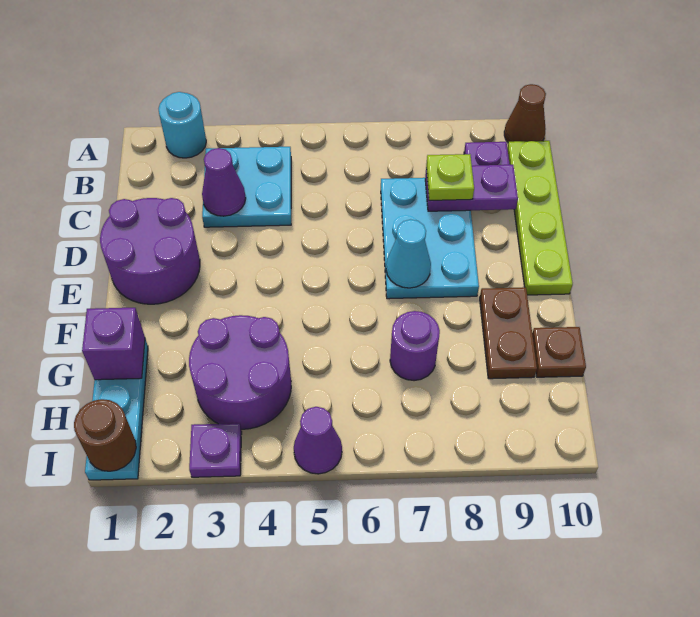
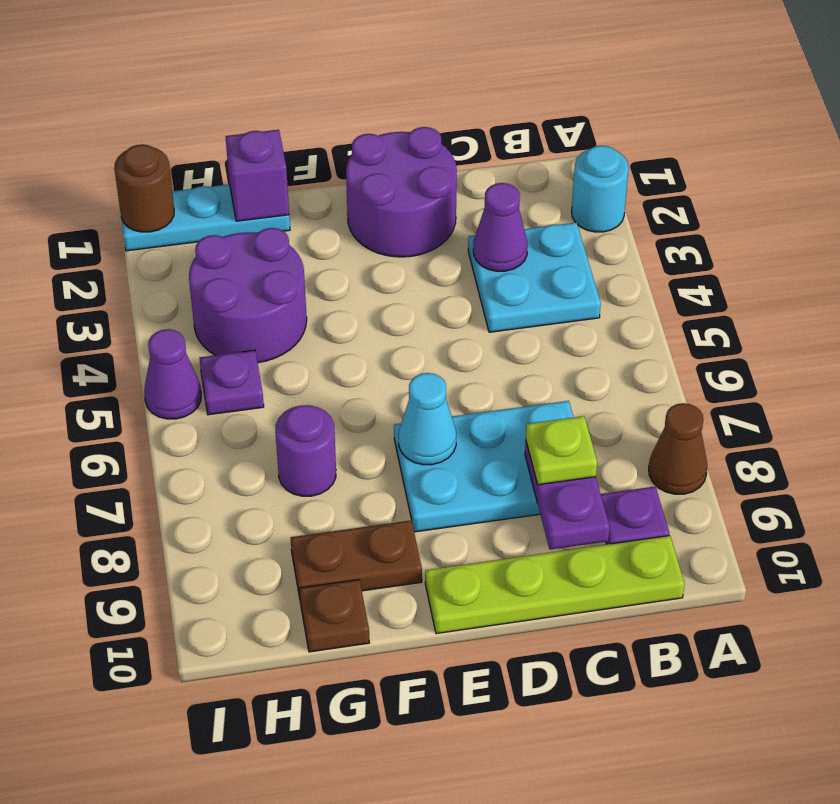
brown cone A10 level 1 -> brown cone A8 level 1
purple plate I3 level 1 -> purple plate H5 level 1

